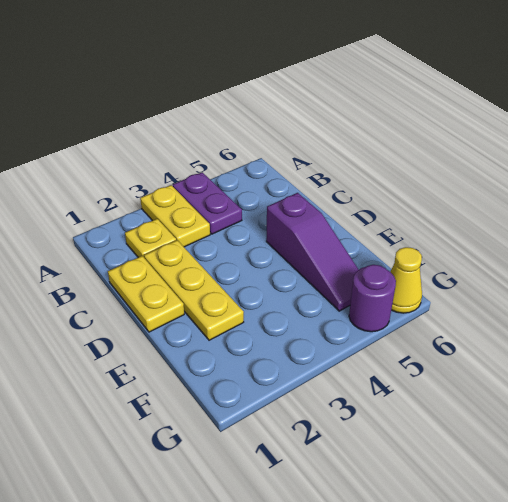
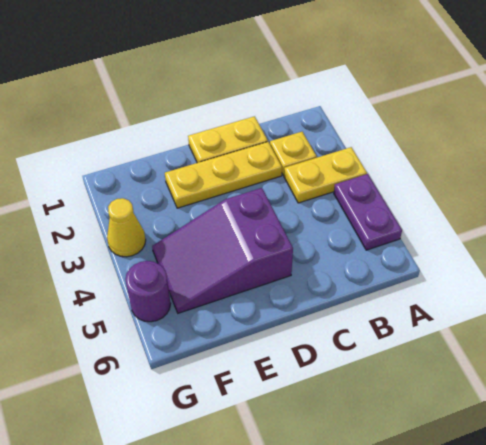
purple plate A4:B4 level 1 -> purple plate A4:A5 level 1
purple slope D5:F5 level 1 top D -> purple slope D4:F5 level 1 top D
yellow cone G6 level 1 -> yellow cone G3 level 1

